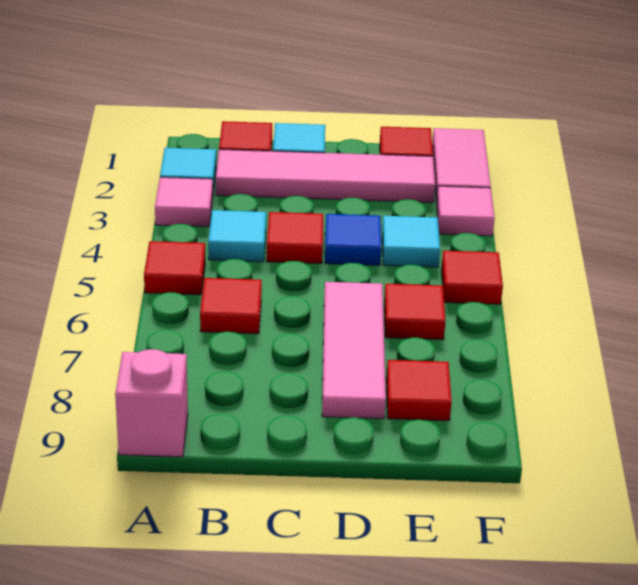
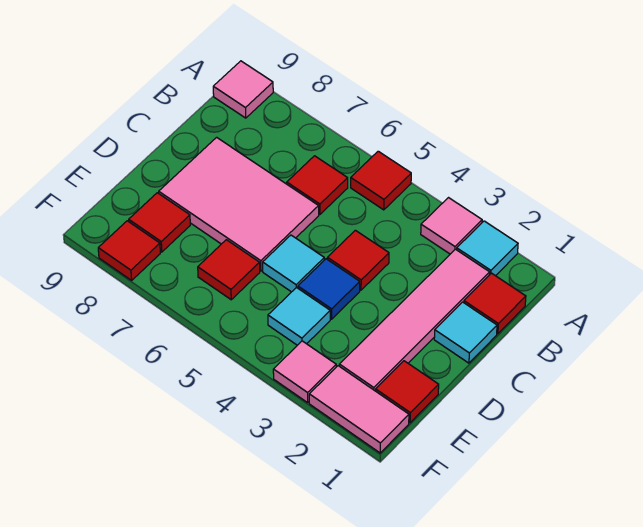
pink brick A9 level 1 -> pink tile A9 level 1
cyan tile B4 level 1 -> cyan tile D5 level 1
pink tile D6:D8 level 1 -> pink tile C6:D8 level 1
red tile F5 level 1 -> red tile F8 level 1

